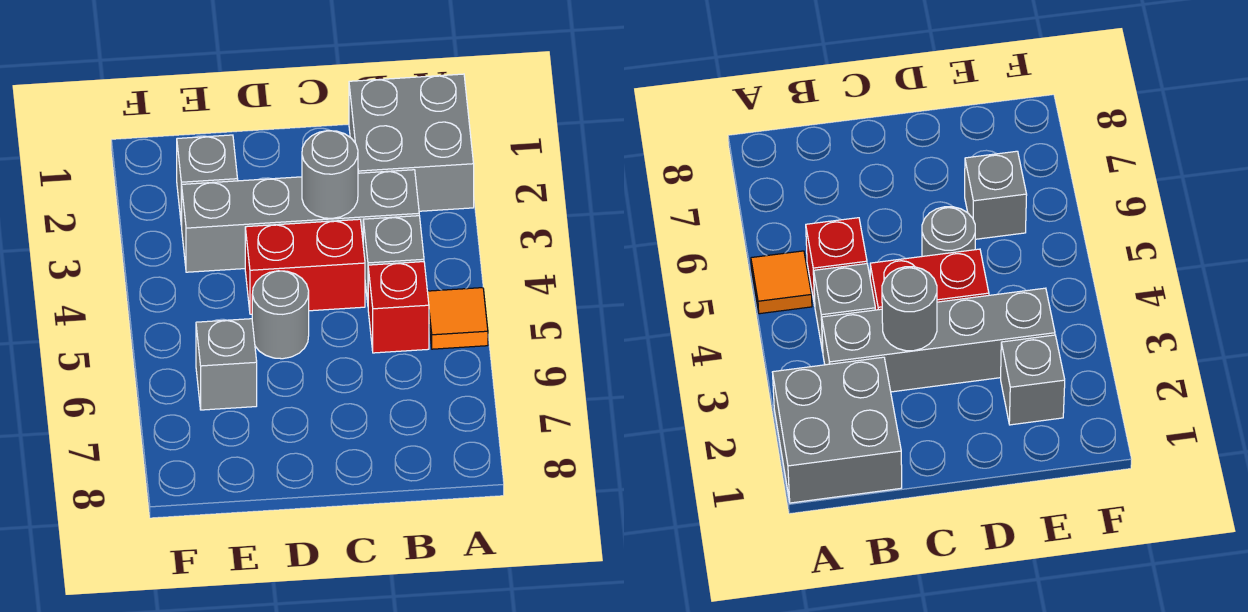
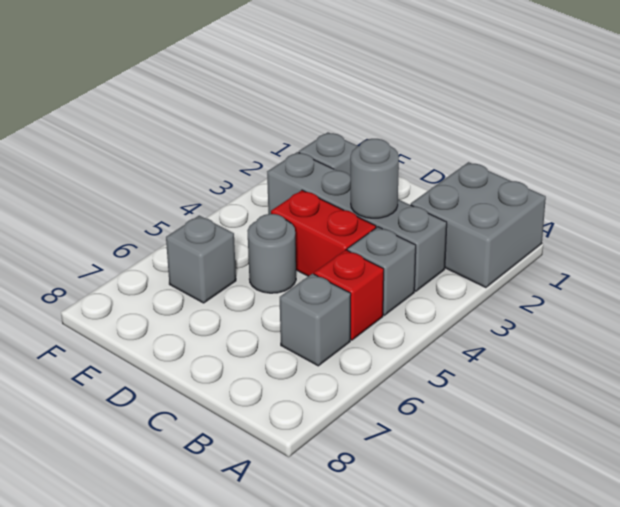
orange tile A5 level 1 -> none
none -> grey brick B6 level 1

